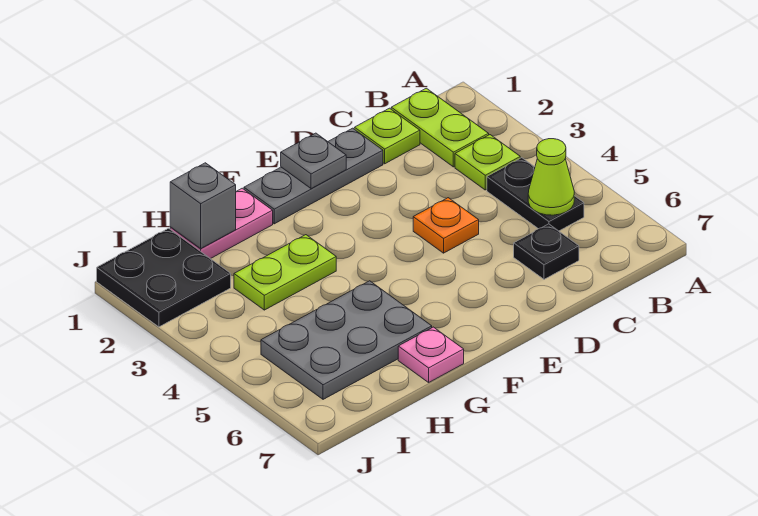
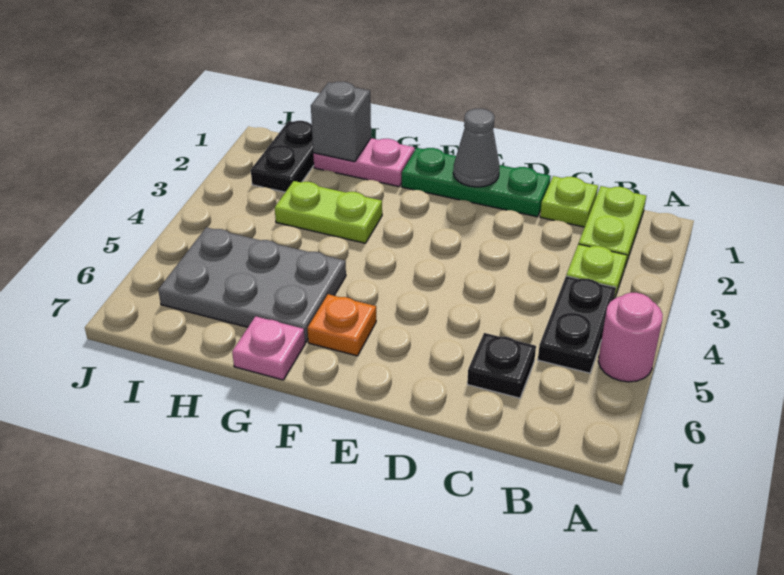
none -> pink round brick A5 level 1
lime cone B5 level 2 -> none
grey plate D1:F1 level 1 -> green plate D1:F1 level 1
orange plate D4 level 1 -> orange plate F6 level 1
grey plate E1 level 2 -> grey cone E1 level 2
black plate I1:J2 level 1 -> black plate I1:I2 level 1

